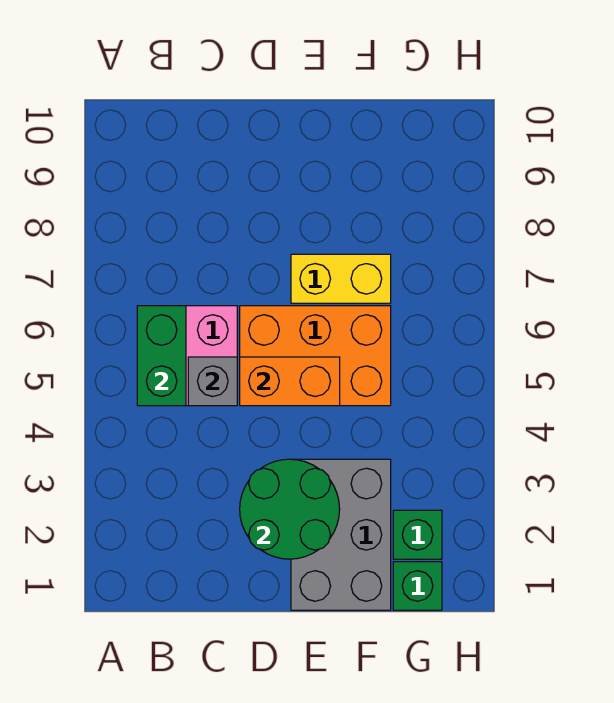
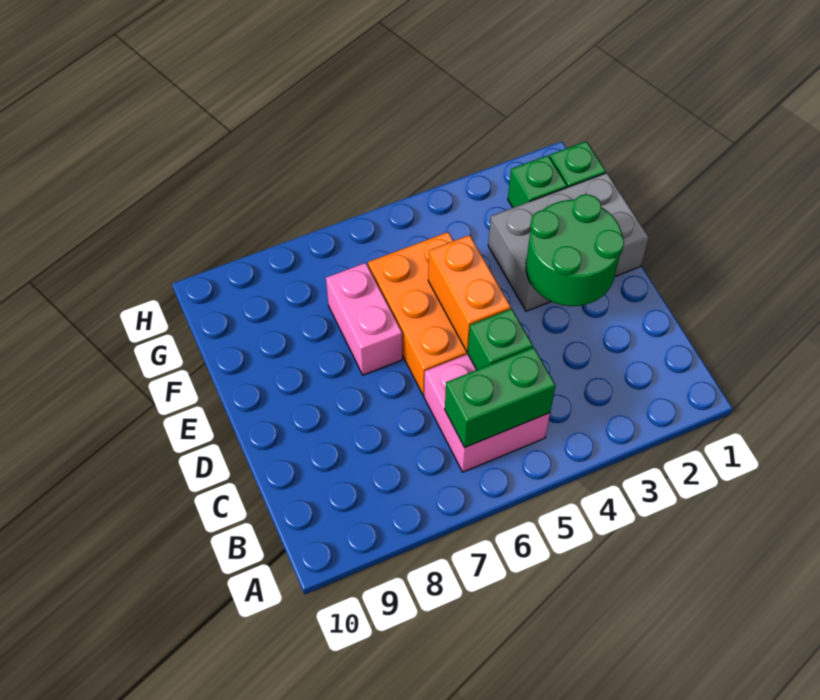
grey brick C5 level 2 -> green brick C5 level 2
yellow brick E7:F7 level 1 -> pink brick E7:F7 level 1

